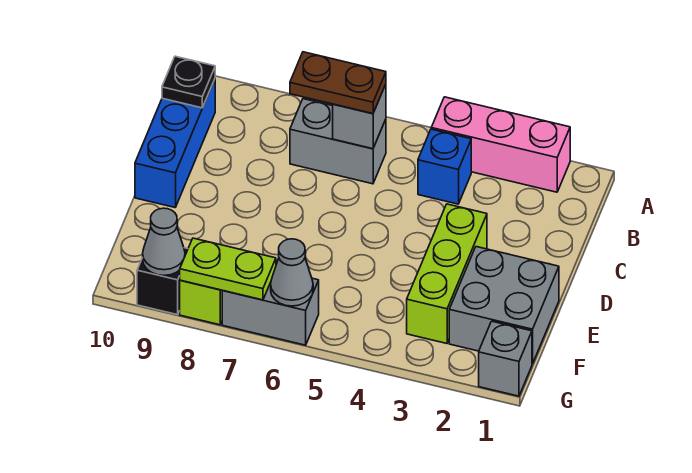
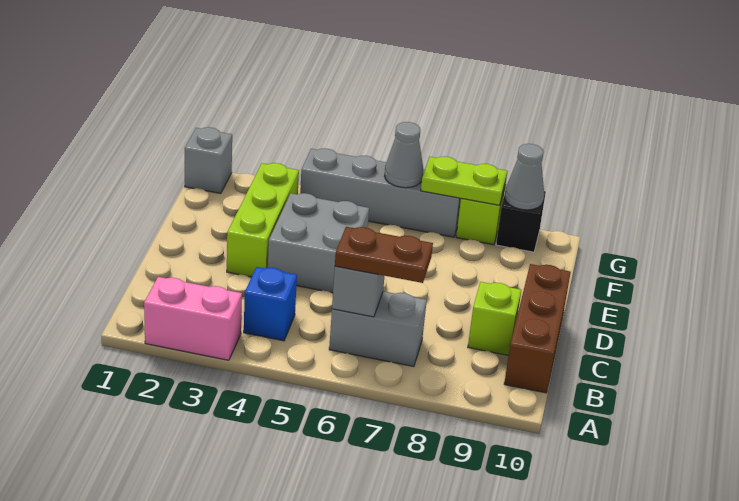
pink brick A2:A4 level 1 -> pink brick A2:A3 level 1
blue brick B10:D10 level 1 -> brown brick B10:D10 level 1
black plate B10 level 2 -> none
none -> lime brick C9 level 1
grey brick E1:F2 level 1 -> grey brick D4:E5 level 1
grey brick G6:G7 level 1 -> grey brick G4:G7 level 1

